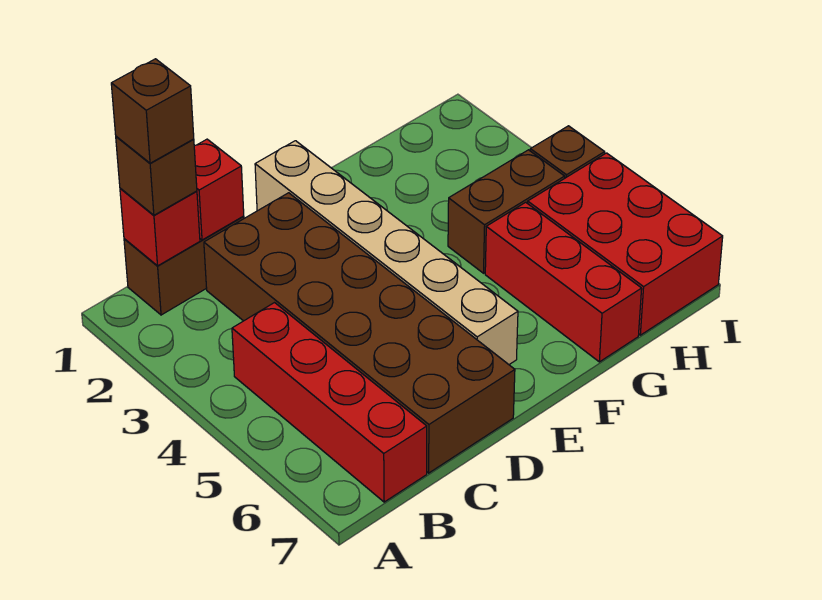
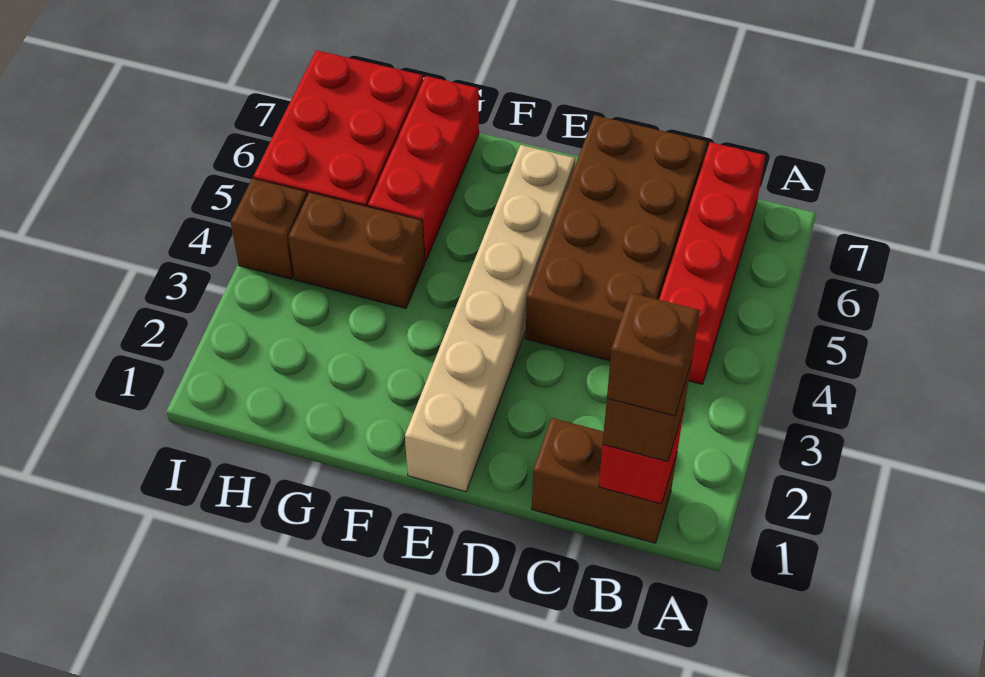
red brick C1 level 2 -> none
brown brick C2:D7 level 1 -> brown brick C4:D7 level 1

